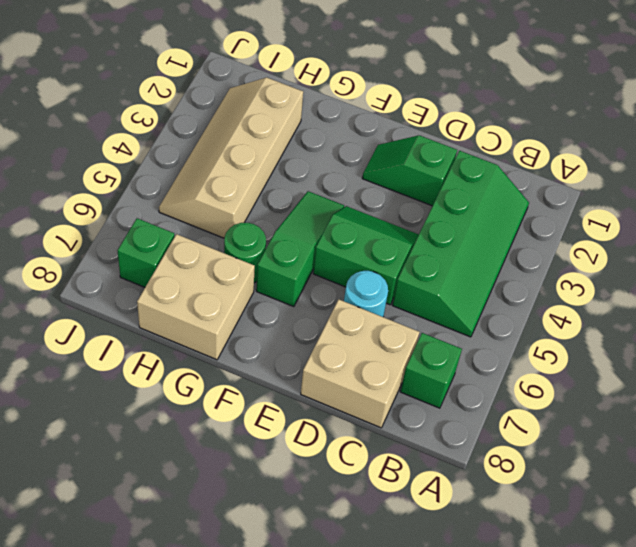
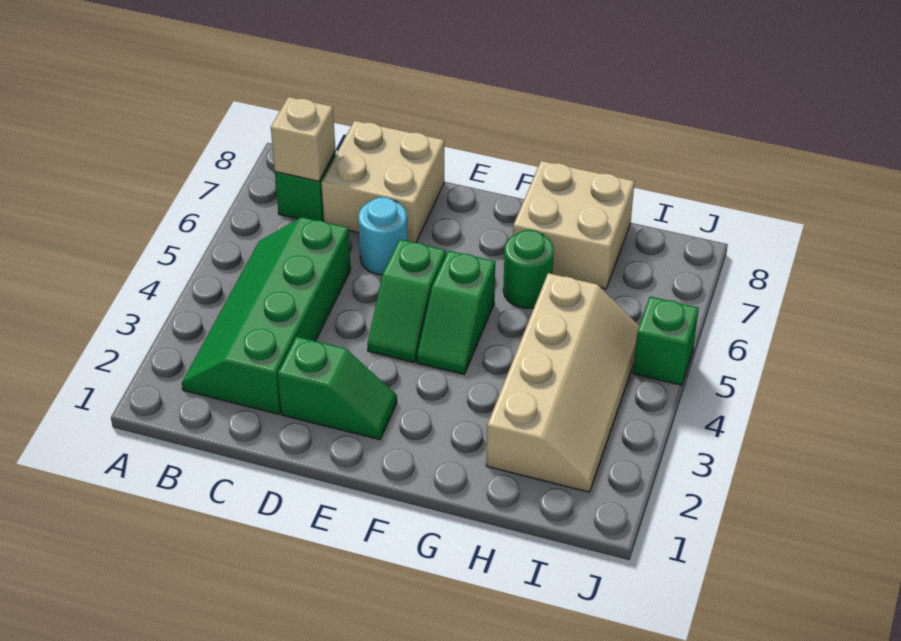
none -> tan brick B7 level 2
green slope D4:E5 level 1 top 5 -> green slope E4:E5 level 1 top 5
green slope F4:F6 level 1 top 6 -> green slope F4:F5 level 1 top 5
green brick I7 level 1 -> green brick J5 level 1

